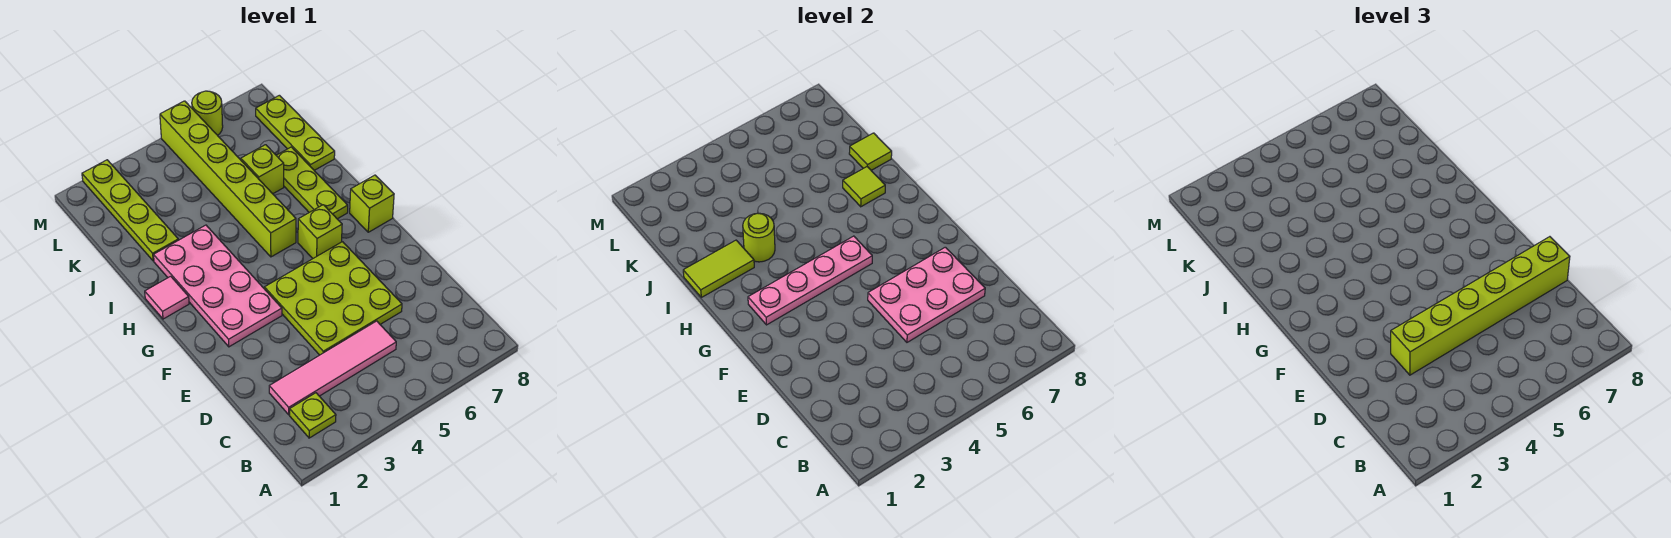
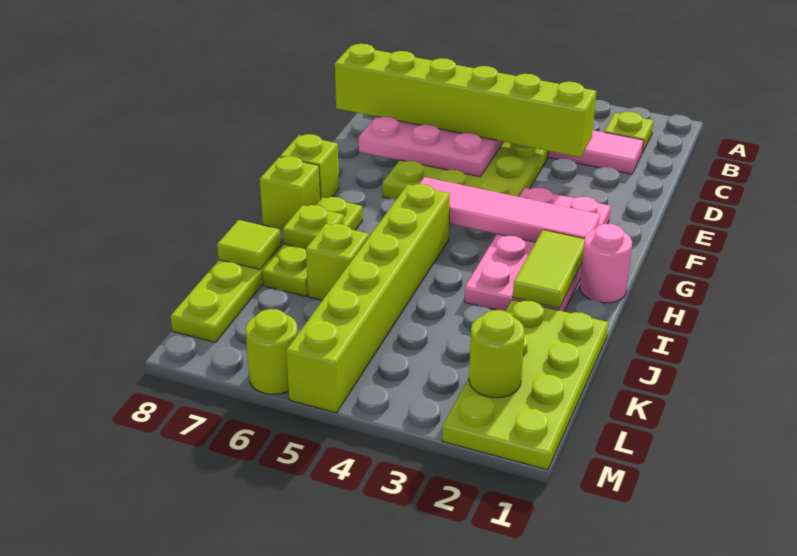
pink plate G2:G5 level 2 -> pink tile G2:G5 level 2
lime brick G6 level 1 -> lime brick H8 level 1
pink tile H1 level 1 -> pink round brick H1 level 1
lime tile I1:I2 level 2 -> lime tile H2:I2 level 2
lime round brick I3 level 2 -> lime round brick L2 level 2
lime tile I7 level 2 -> lime plate I7 level 2
lime plate J2:M2 level 1 -> lime plate J1:M2 level 1

